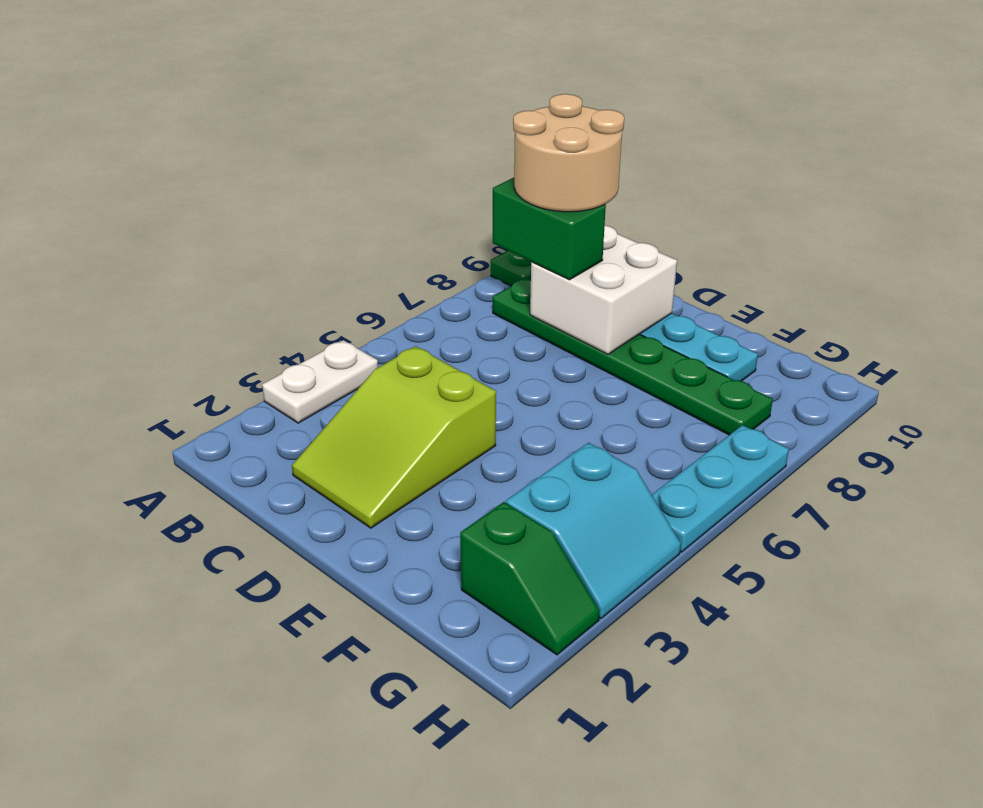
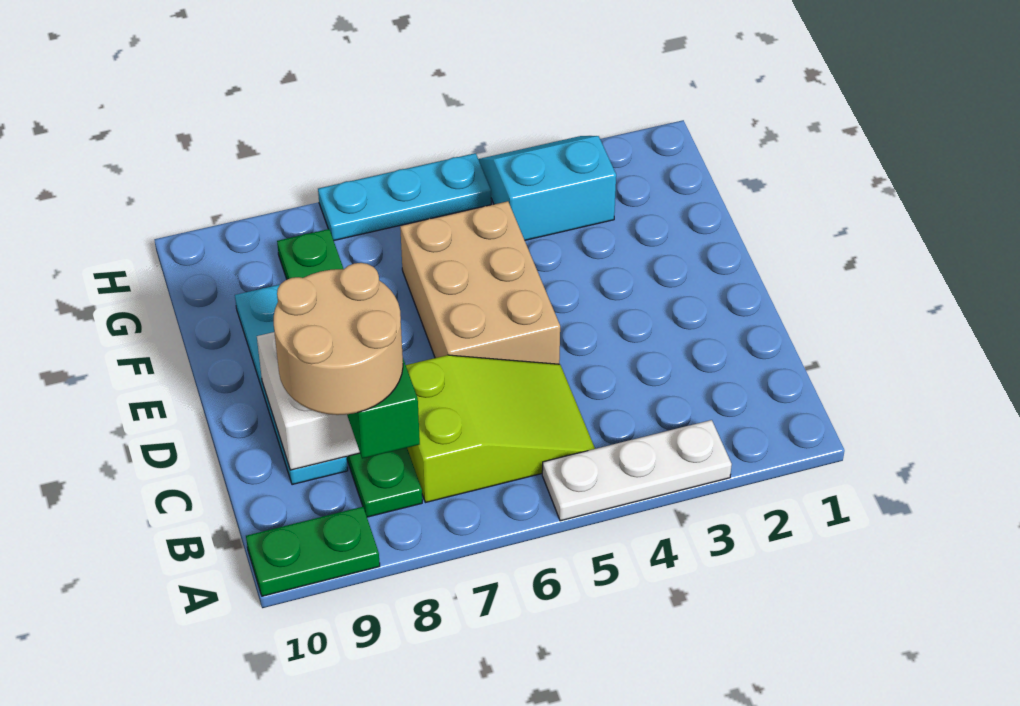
white plate A3:A4 level 1 -> white plate A3:A5 level 1
lime slope C2:D4 level 1 top 4 -> lime slope B5:C7 level 1 top 7
none -> tan brick D5:F6 level 1
green slope G2:H2 level 1 top G -> none

